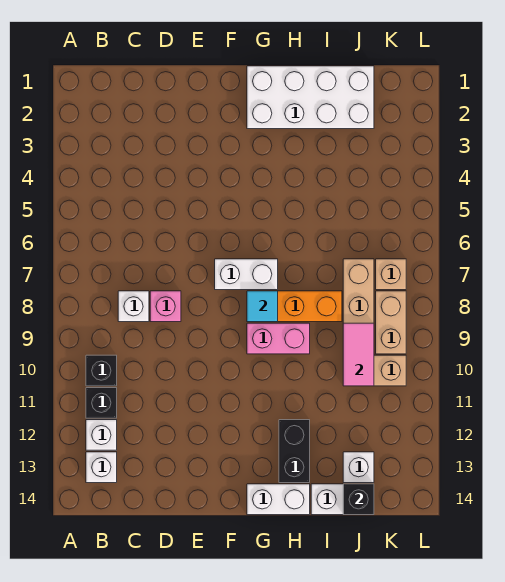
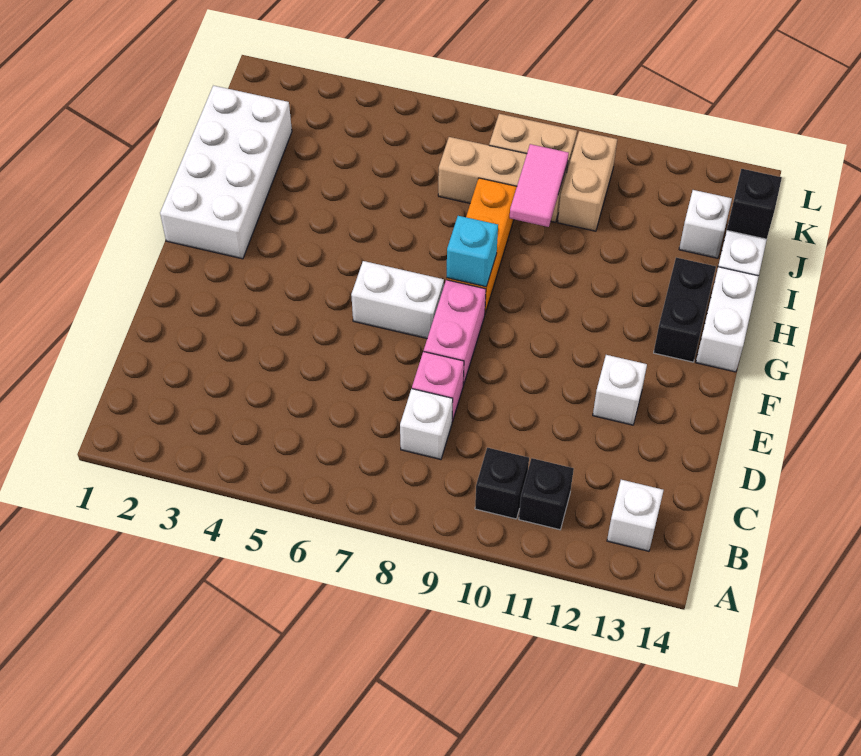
white brick B12 level 1 -> white brick E12 level 1
white brick F7:G7 level 1 -> white brick F6:F7 level 1
cyan tile G8 level 2 -> cyan brick G8 level 2
pink brick G9:H9 level 1 -> pink brick E8:F8 level 1
black brick H12:H13 level 1 -> black brick G13:H13 level 1
pink tile J9:J10 level 2 -> pink tile I9:J9 level 2
tan brick K7 level 1 -> none

